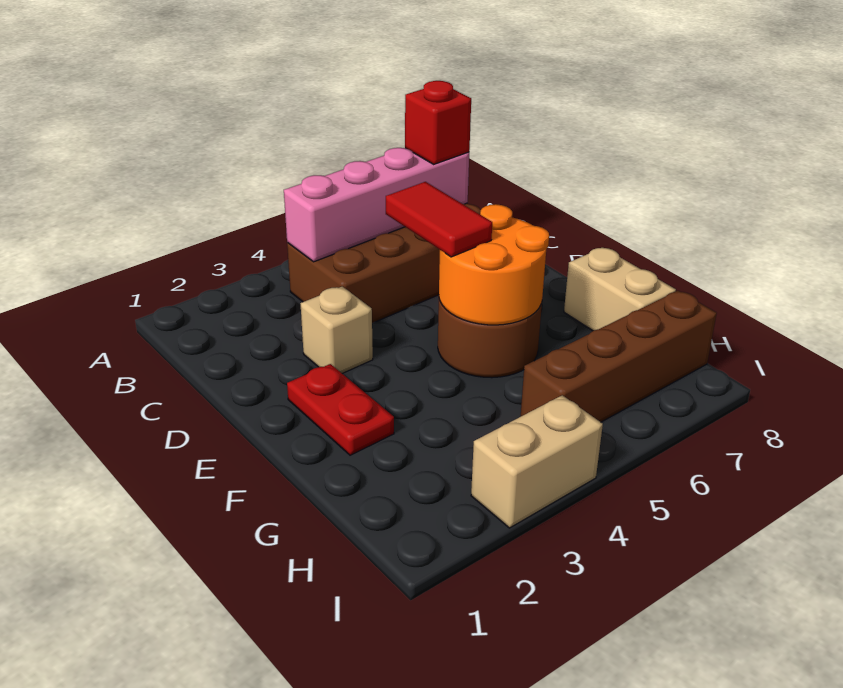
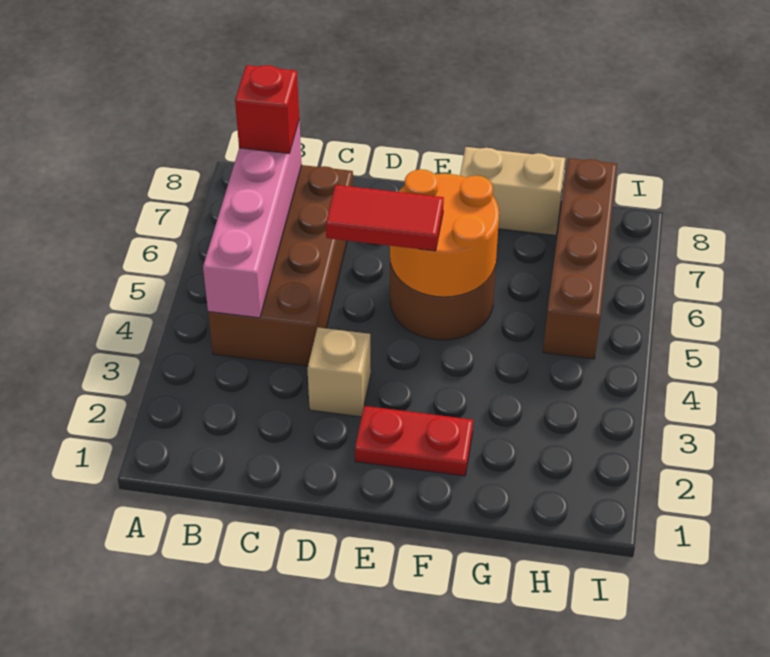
tan brick I3:I4 level 1 -> none

